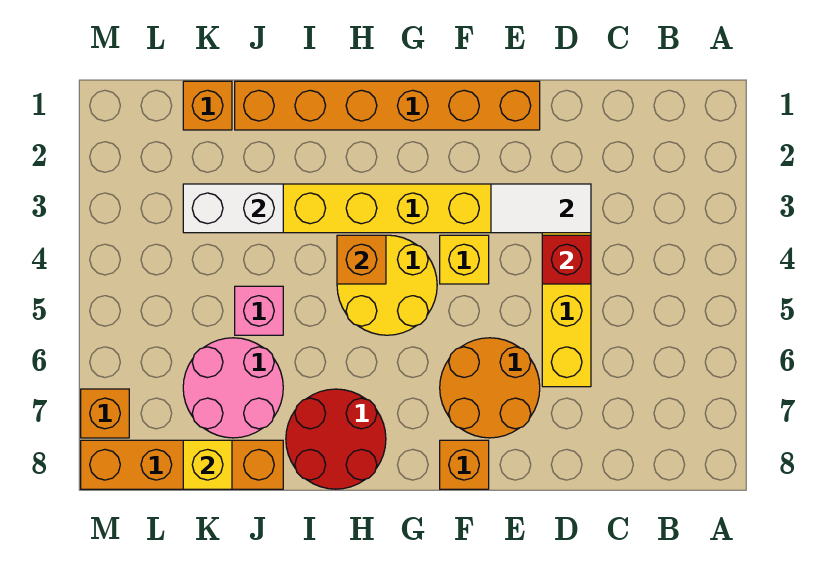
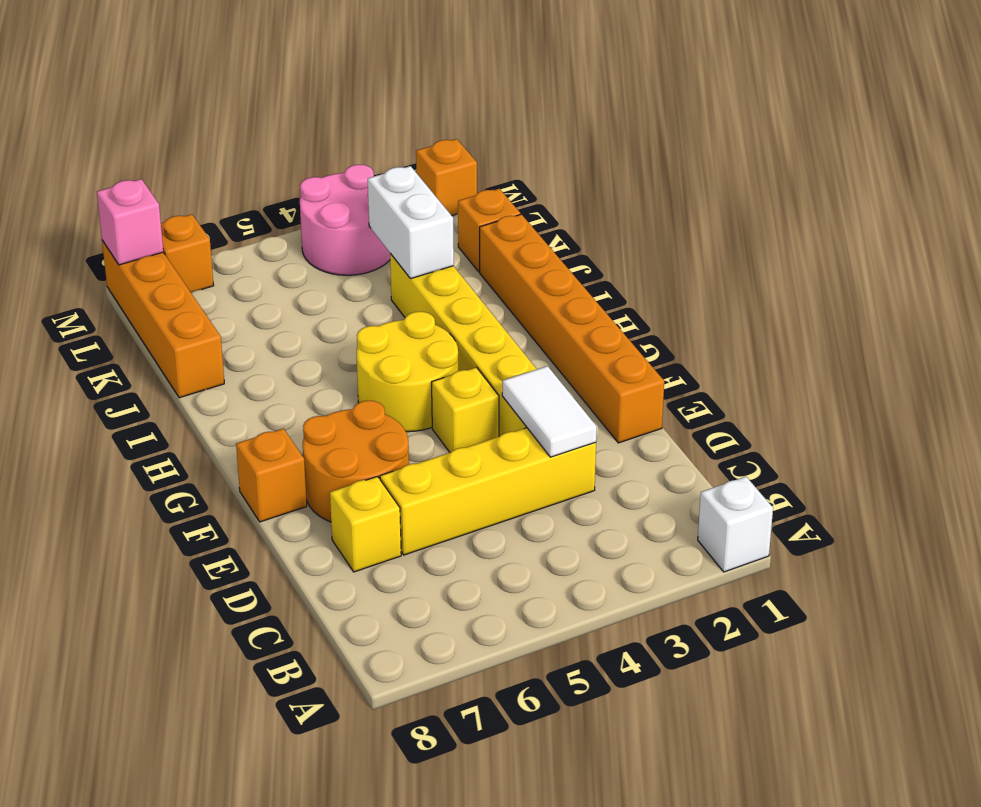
none -> white brick A1 level 1
red brick D4 level 2 -> none
orange brick H4 level 2 -> orange brick M1 level 1
red round brick H7:I8 level 1 -> none
pink brick J5 level 1 -> pink brick M8 level 2
pink round brick J6:K7 level 1 -> pink round brick L3:M4 level 1
yellow brick K8 level 2 -> yellow brick D7 level 1

